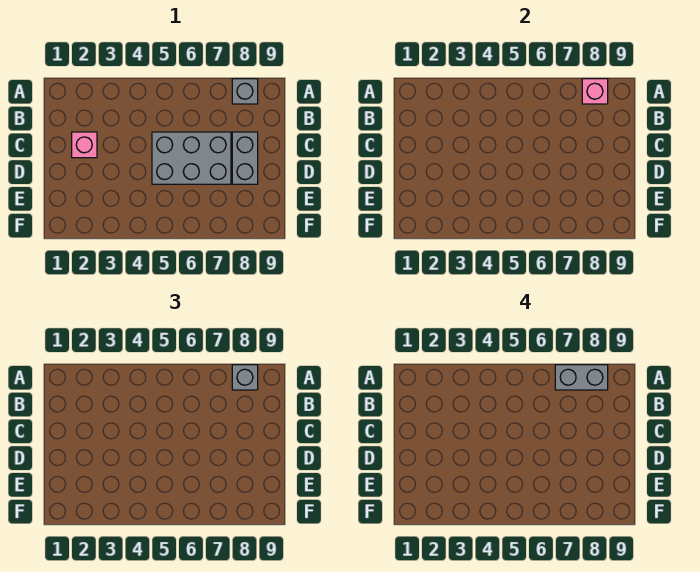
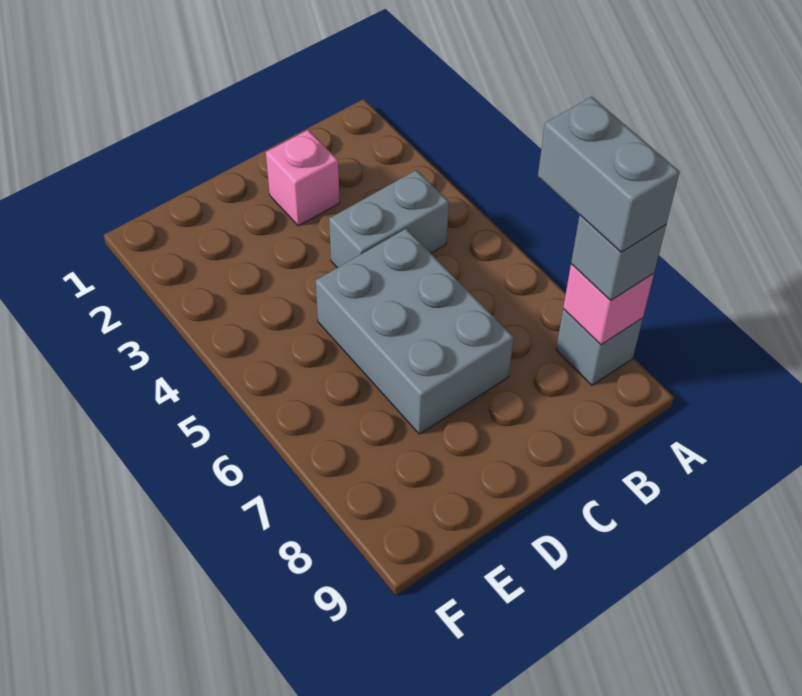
grey brick C8:D8 level 1 -> grey brick B4:C4 level 1

